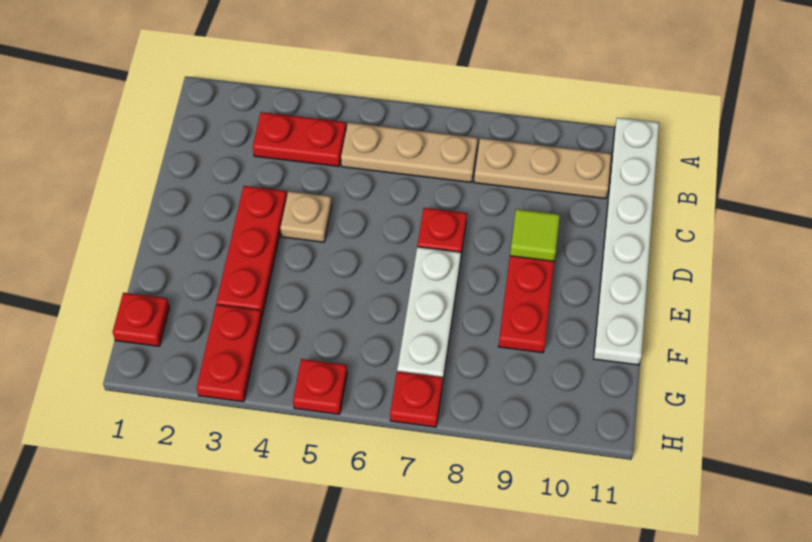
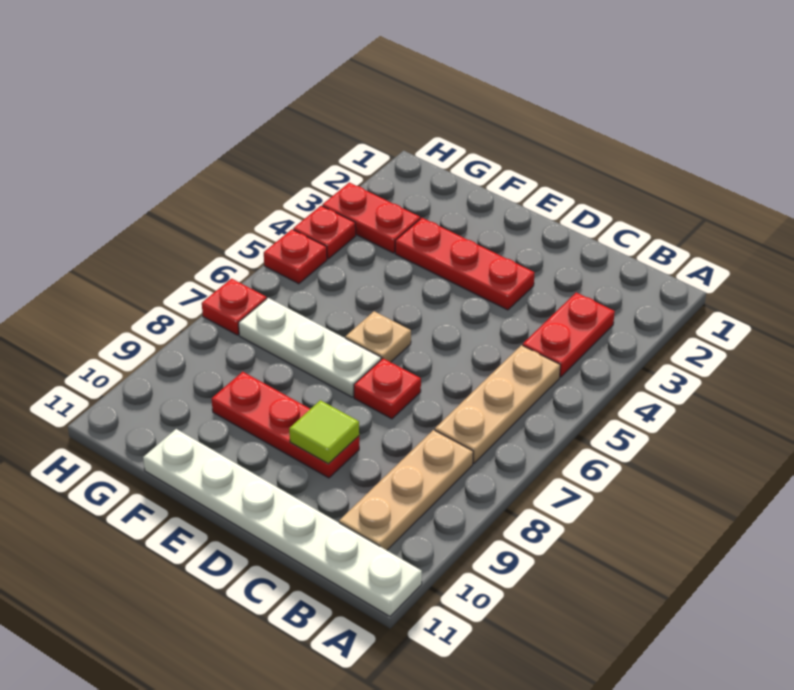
tan plate D4 level 1 -> tan plate E6 level 1
red plate G1 level 1 -> red plate H4 level 1

